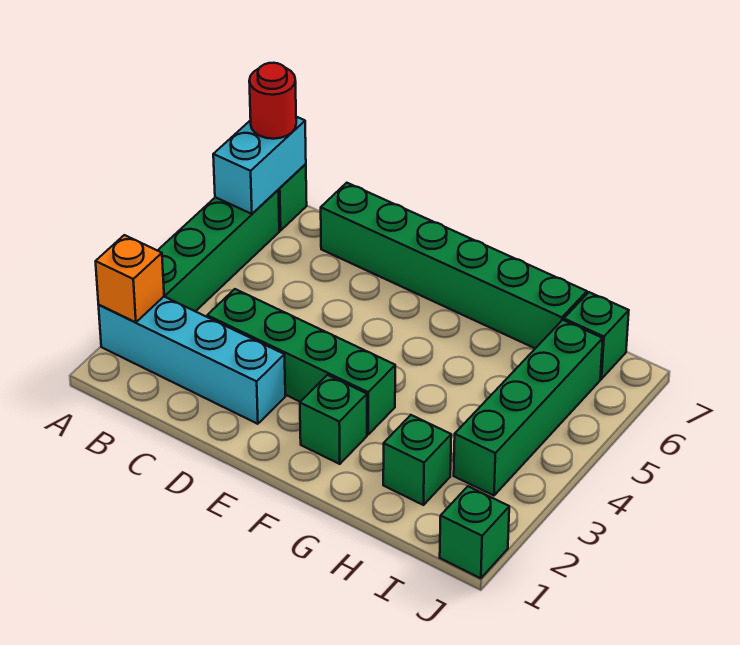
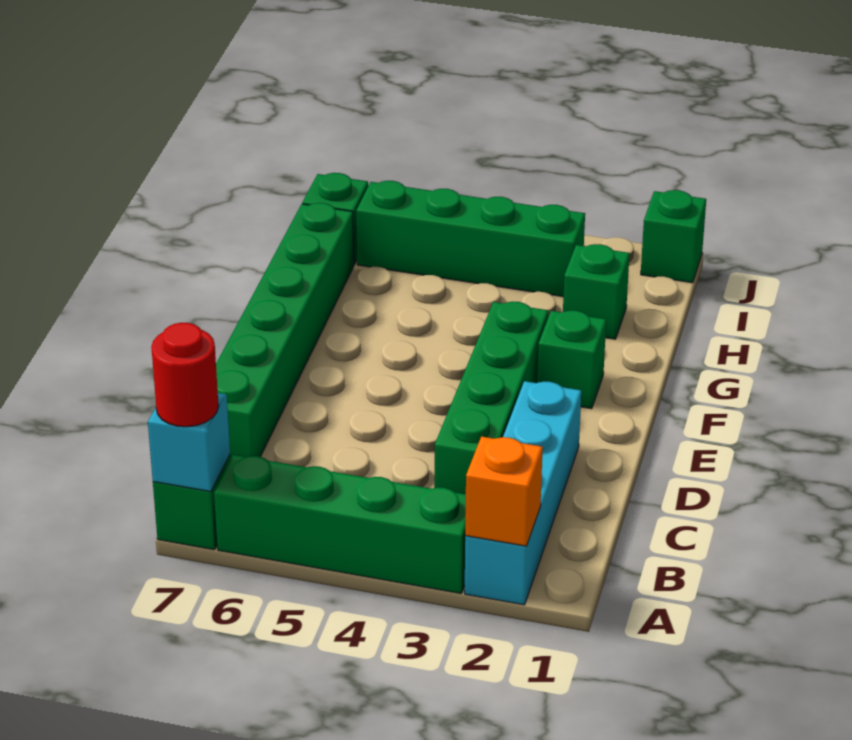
cyan brick A6:A7 level 2 -> cyan brick A7 level 2

